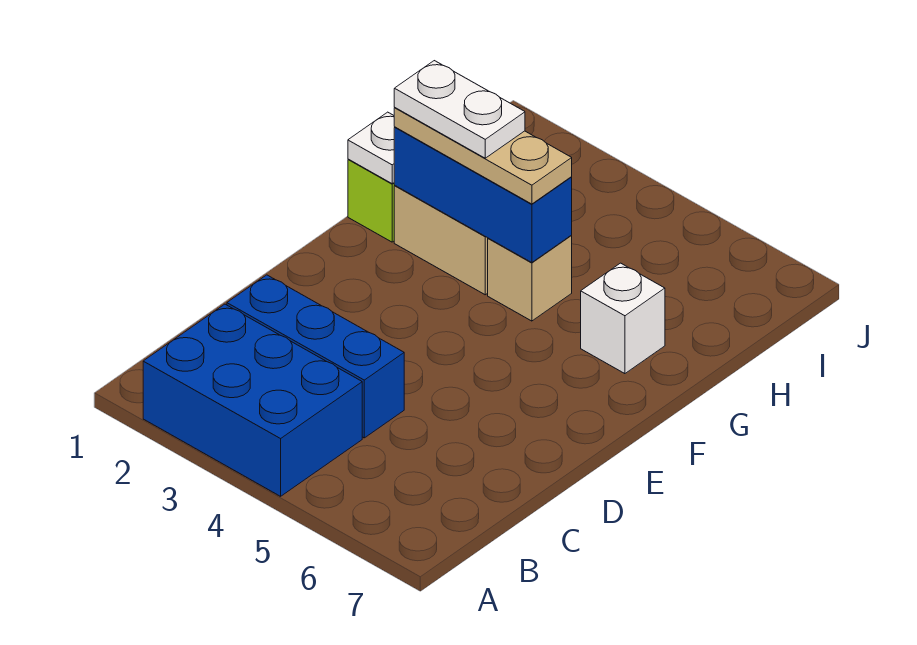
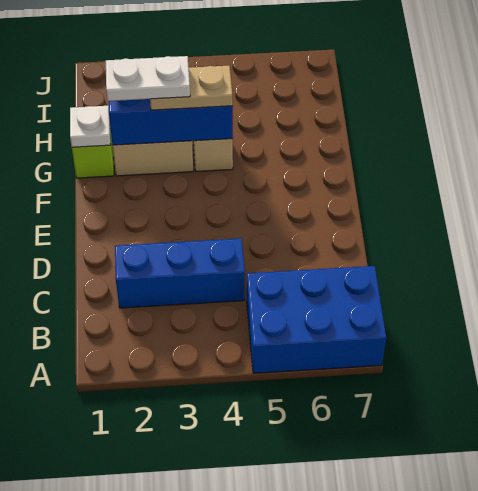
blue brick A2:B4 level 1 -> blue brick A5:B7 level 1
tan plate G2:G4 level 3 -> tan plate G3:G4 level 3
white brick G6 level 1 -> none

